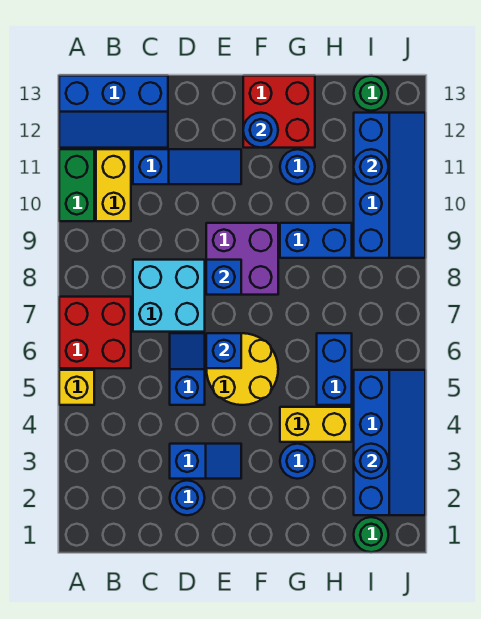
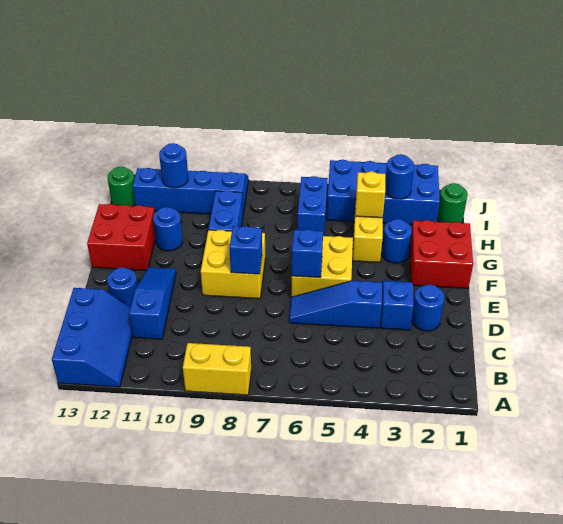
yellow brick A5 level 1 -> yellow brick H4 level 2
red brick A6:B7 level 1 -> red brick F1:G2 level 1
green brick A10:A11 level 1 -> none
yellow brick B10:B11 level 1 -> yellow brick A8:A9 level 1
cyan brick C7:D8 level 1 -> none
blue slope D5:D6 level 1 top 5 -> blue slope D4:D6 level 1 top 4
yellow round brick E5:F6 level 1 -> yellow brick E5:F6 level 1
purple brick E8:F9 level 1 -> yellow brick E8:F9 level 1
blue round brick F12 level 2 -> blue round brick D12 level 1
blue brick H5:H6 level 1 -> blue brick H6:I6 level 1
blue slope I2:J5 level 1 top I -> blue brick I2:J5 level 1

